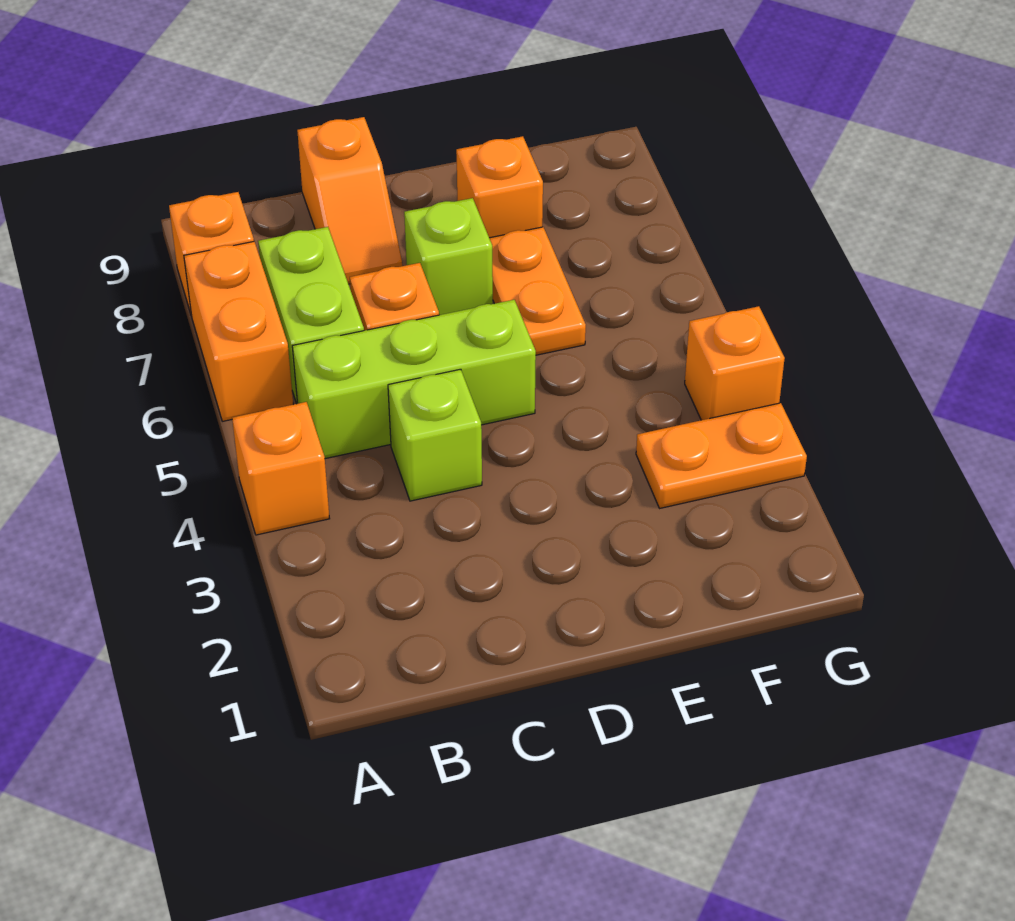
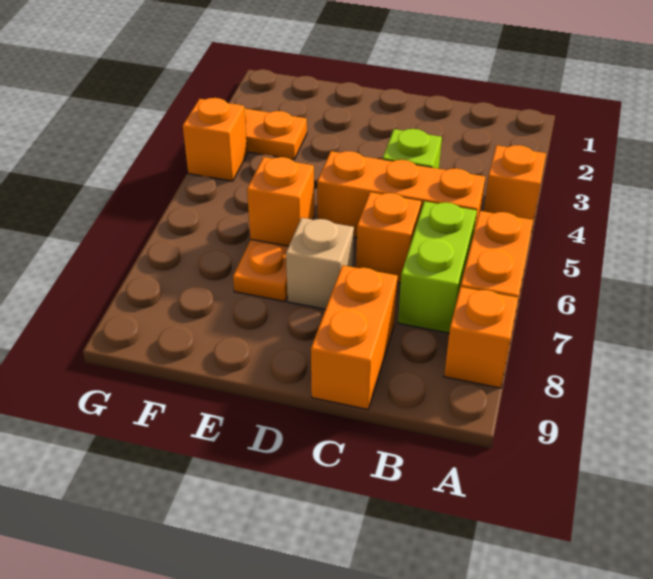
lime brick B5:D5 level 1 -> orange brick B5:D5 level 1
orange slope C8:C9 level 1 top 9 -> orange brick C8:C9 level 1
lime brick D7 level 1 -> tan brick D7 level 1
orange brick E8 level 1 -> orange brick E6 level 2

